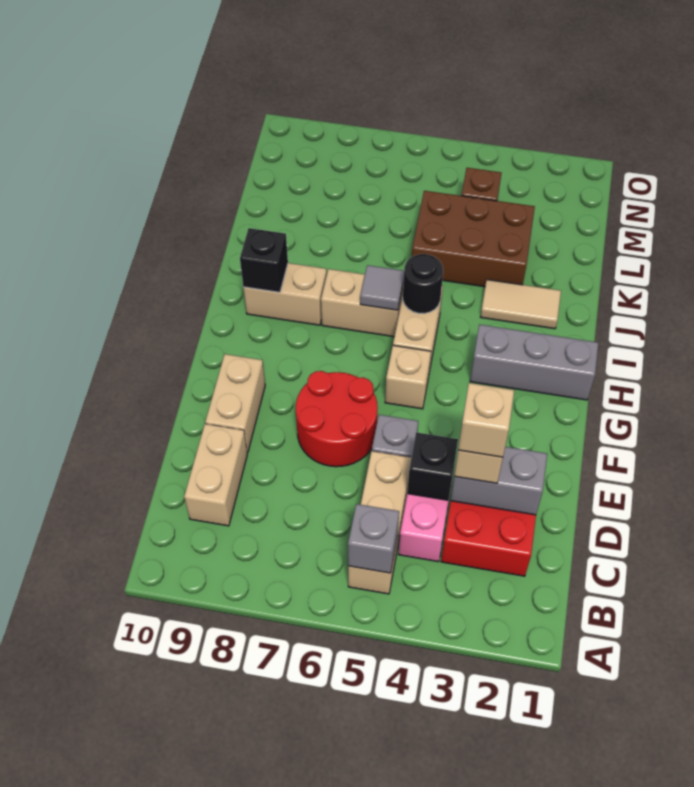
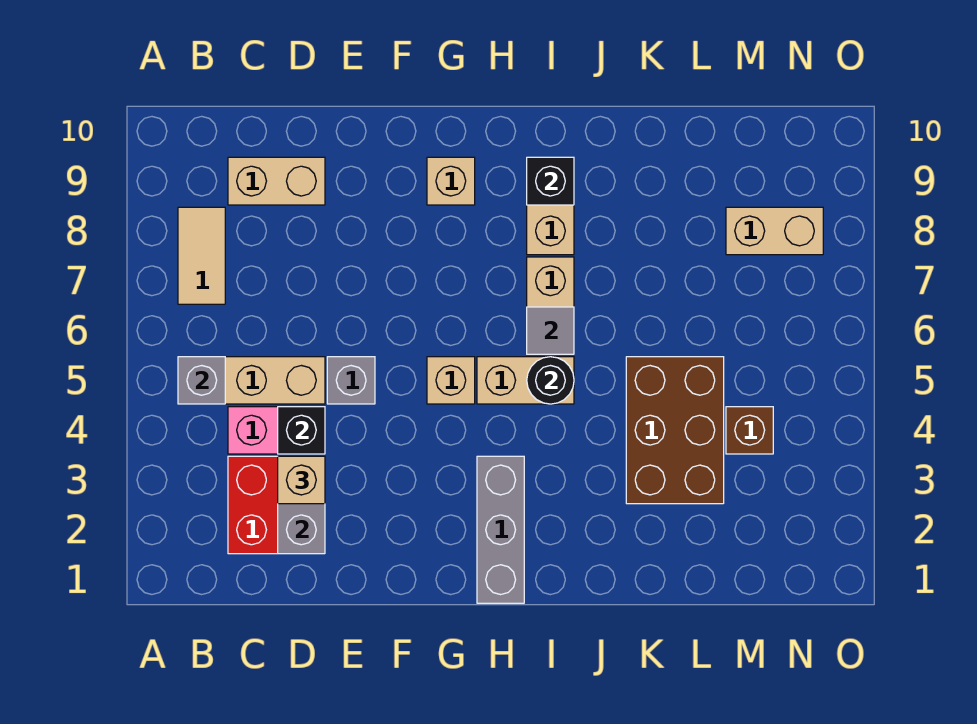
tan brick D3 level 4 -> tan brick G9 level 1
red round brick E6:F7 level 1 -> none
tan brick E9:F9 level 1 -> tan brick M8:N8 level 1
tan tile J2:J3 level 1 -> tan tile B7:B8 level 1

